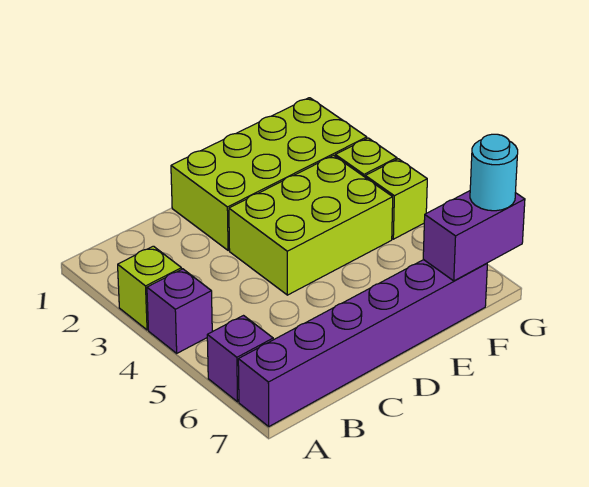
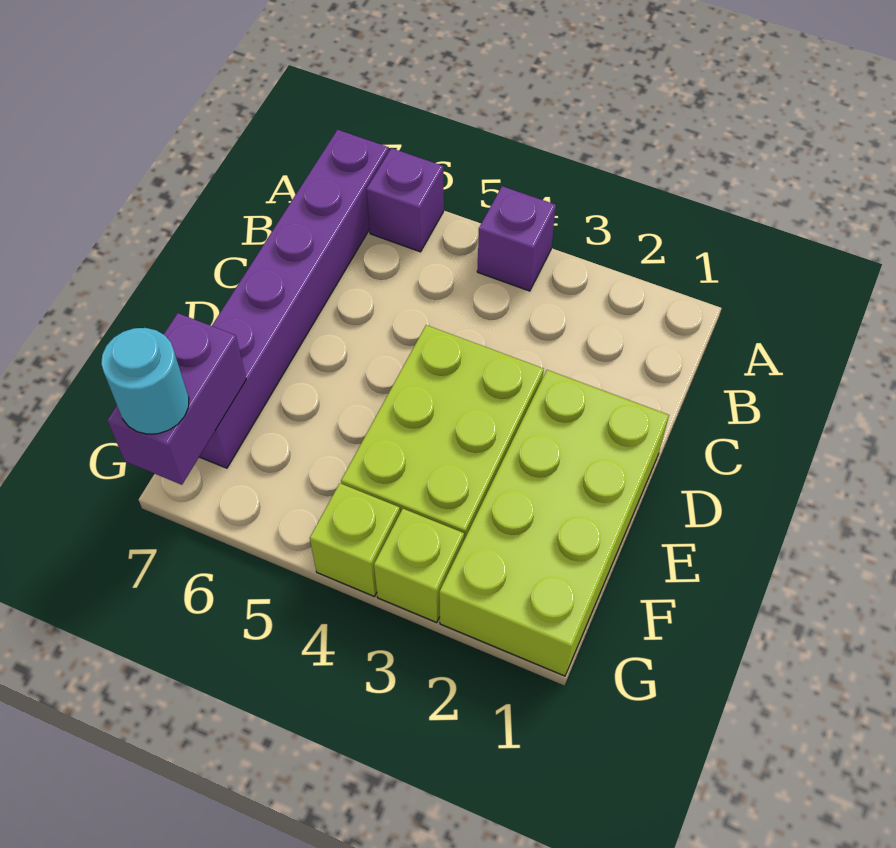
lime brick A3 level 1 -> none

